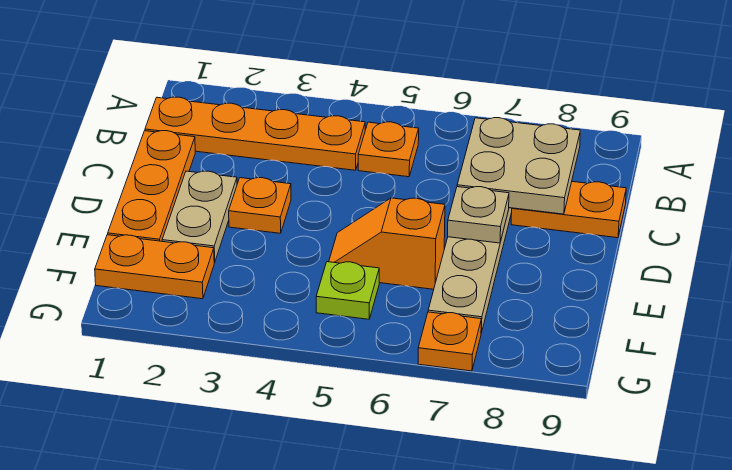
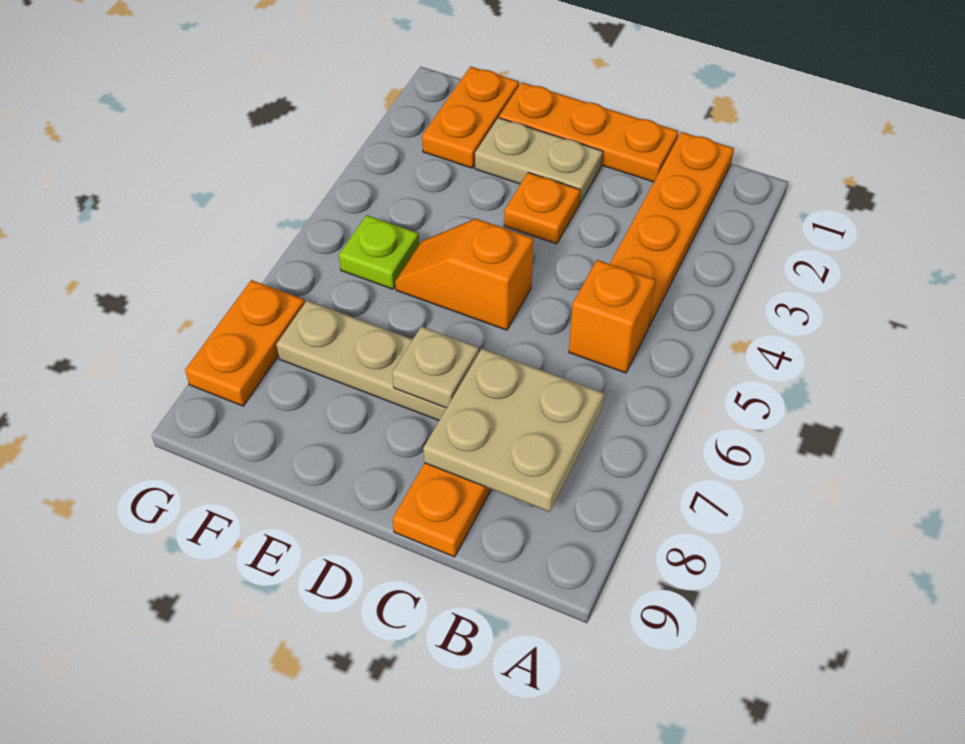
orange plate B5 level 1 -> orange brick B5 level 1
orange slope E5:E6 level 1 top 6 -> orange slope D5:E5 level 1 top D
orange plate G7 level 1 -> orange plate G7:G8 level 1

